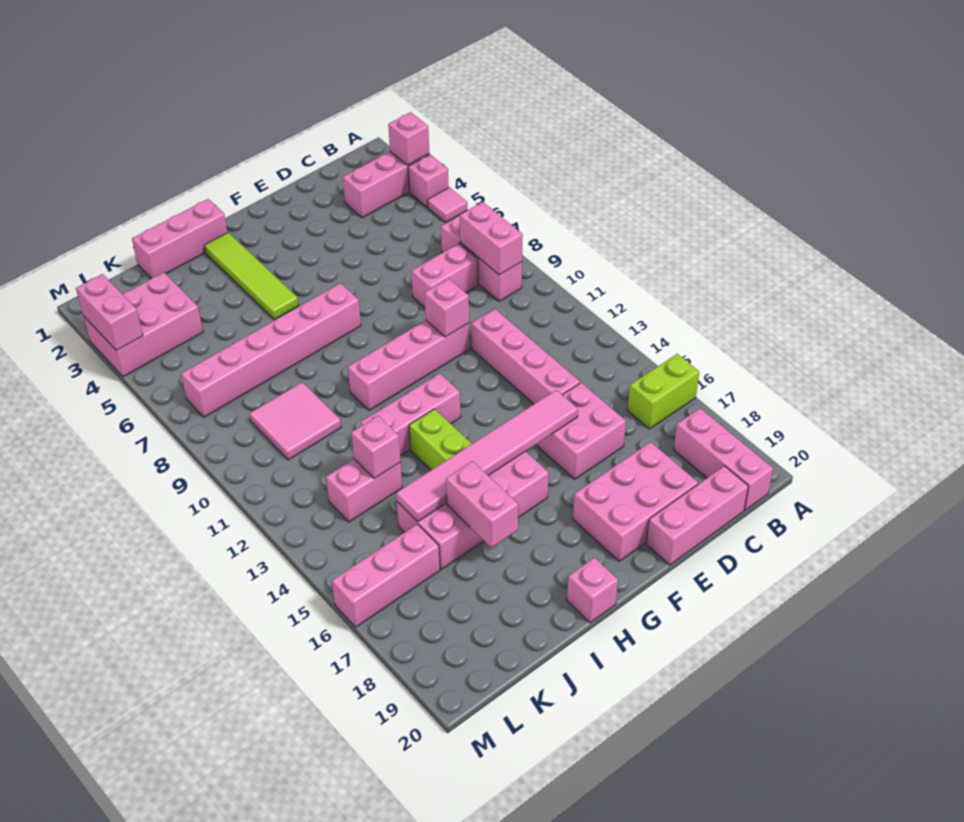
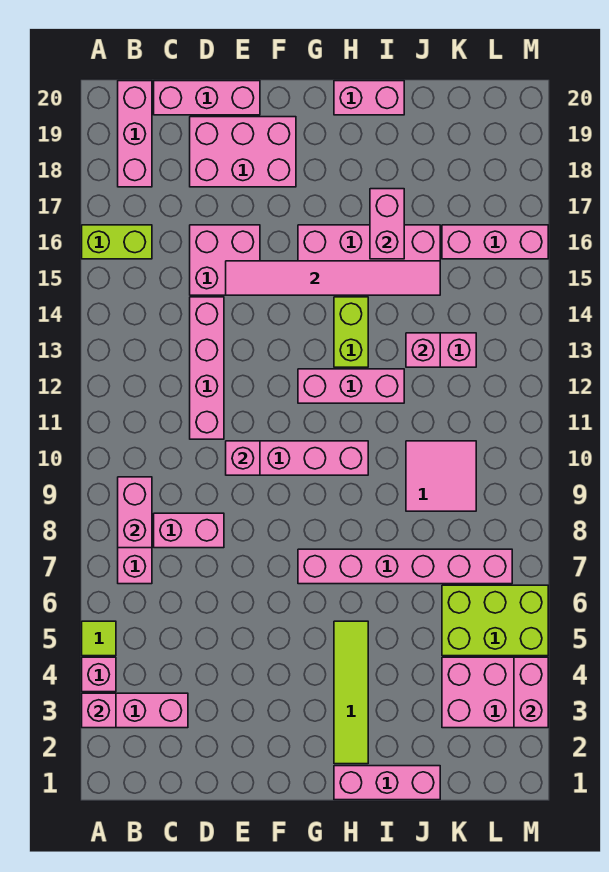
pink tile A5 level 1 -> lime tile A5 level 1
pink brick H20 level 1 -> pink brick H20:I20 level 1
none -> lime brick K5:M6 level 1

